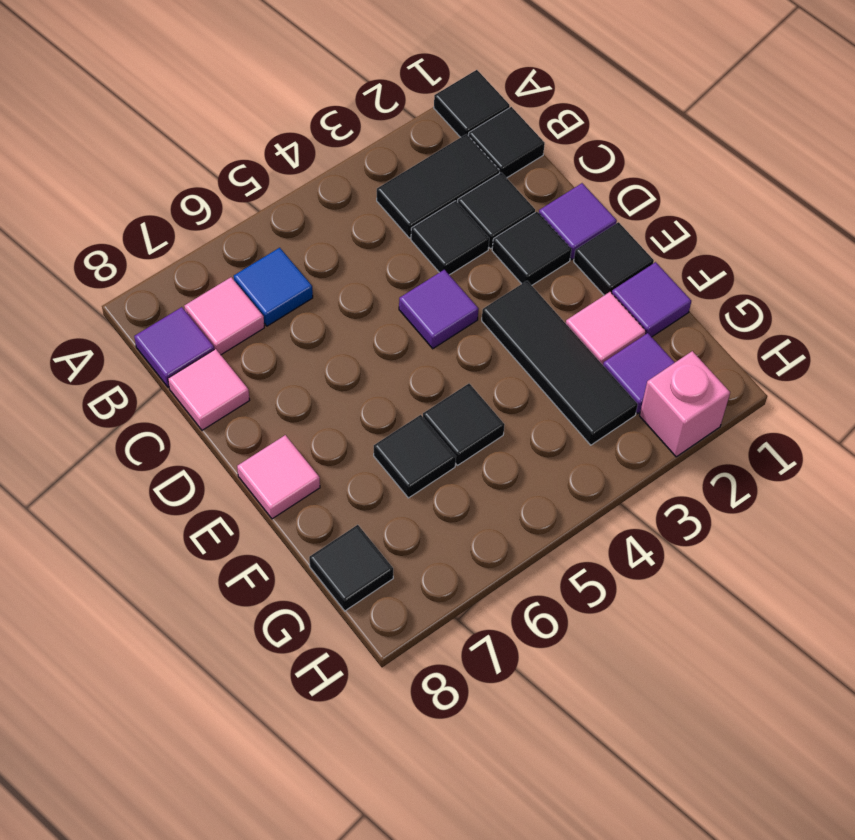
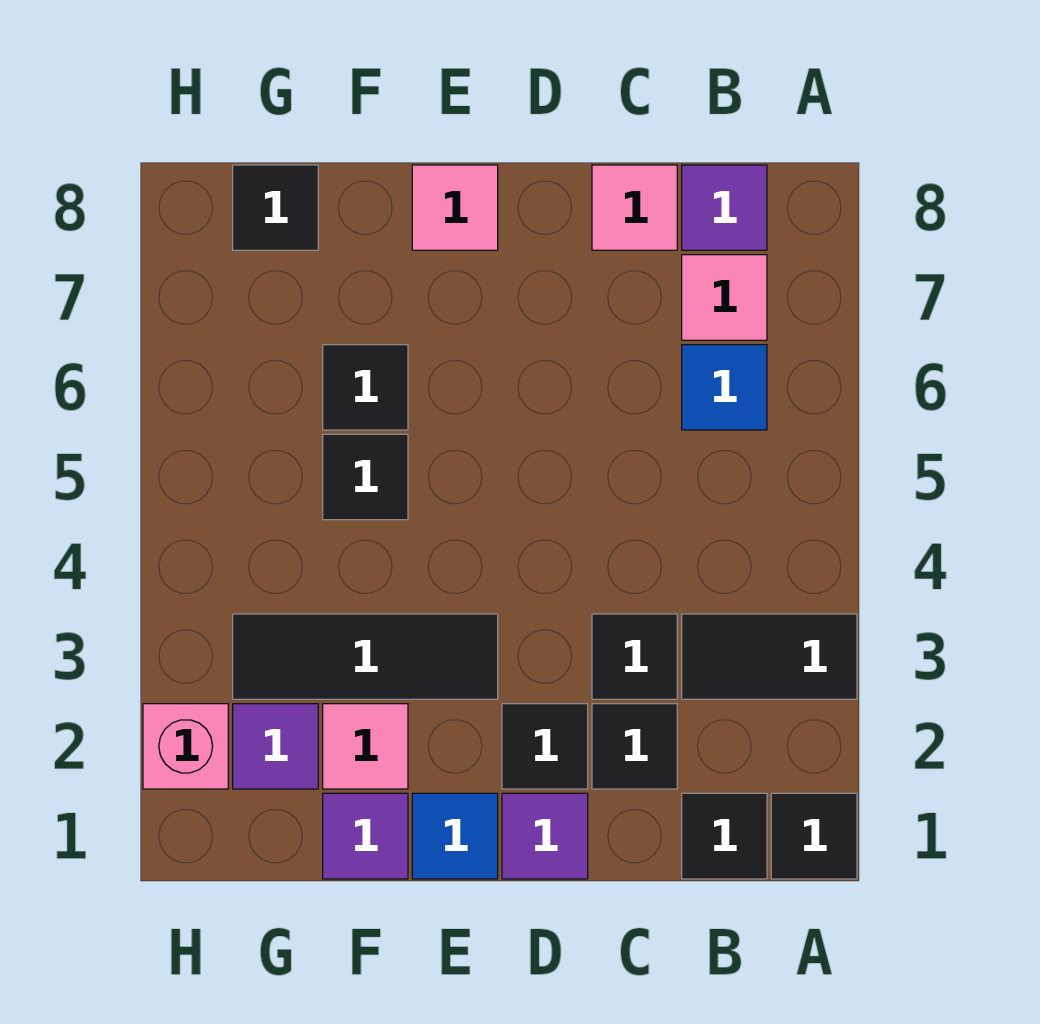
black tile B2:B3 level 1 -> black tile A3:B3 level 1
purple tile D4 level 1 -> none
black tile E1 level 1 -> blue tile E1 level 1

